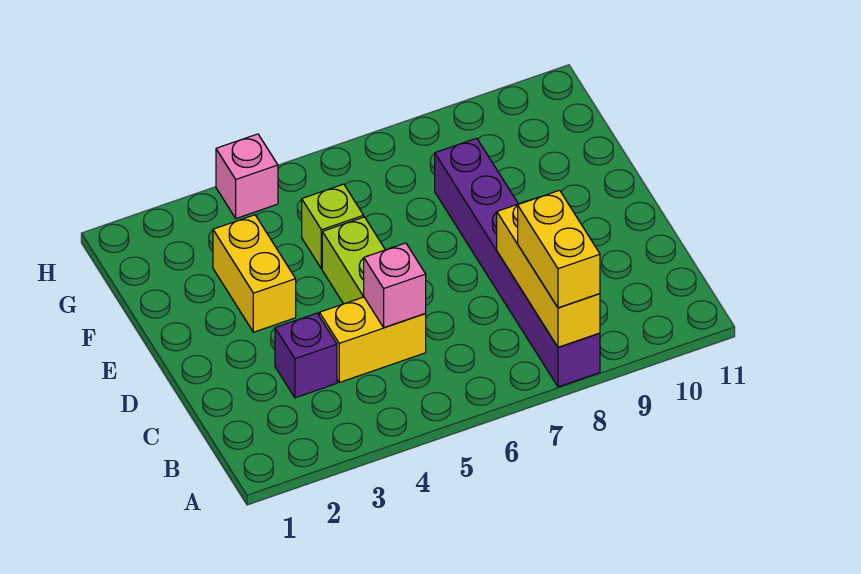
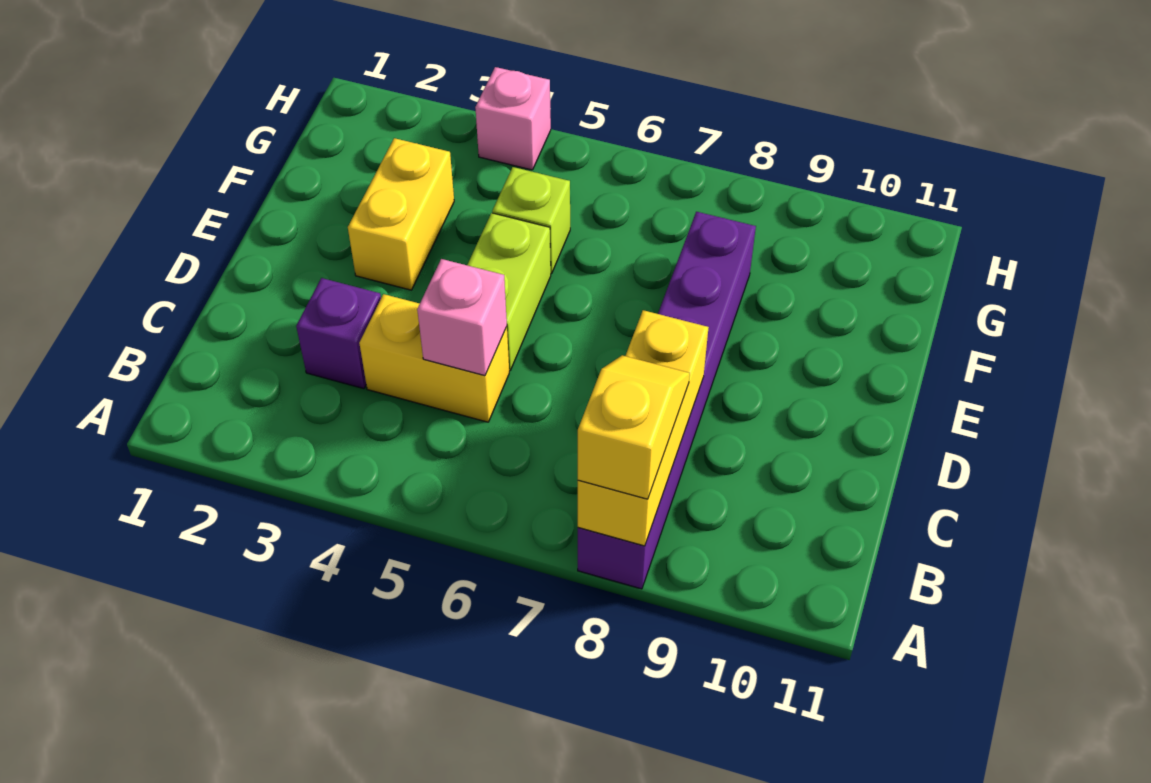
yellow brick A8:B8 level 3 -> yellow slope A8:B8 level 3 top A

